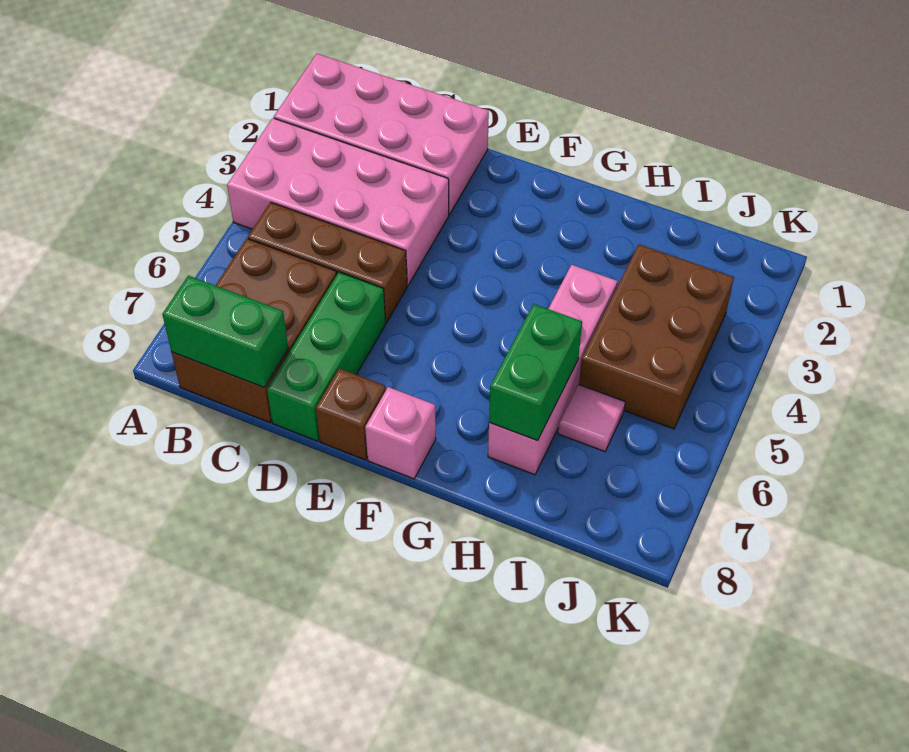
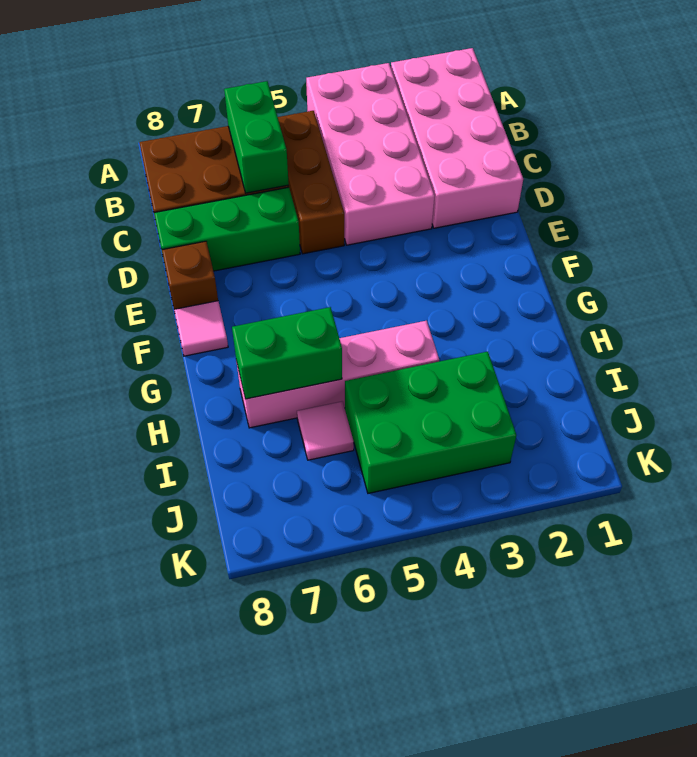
green brick B8:C8 level 2 -> green brick B6:C6 level 2
pink brick F8 level 1 -> pink tile F8 level 1
brown brick I3:J5 level 1 -> green brick I3:J5 level 1

